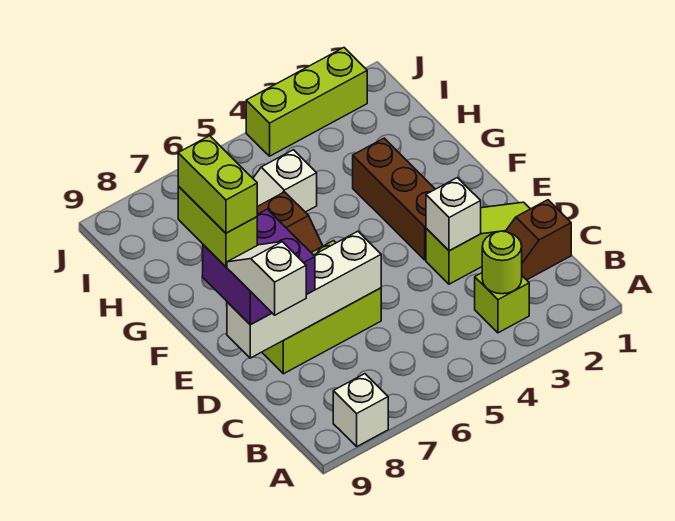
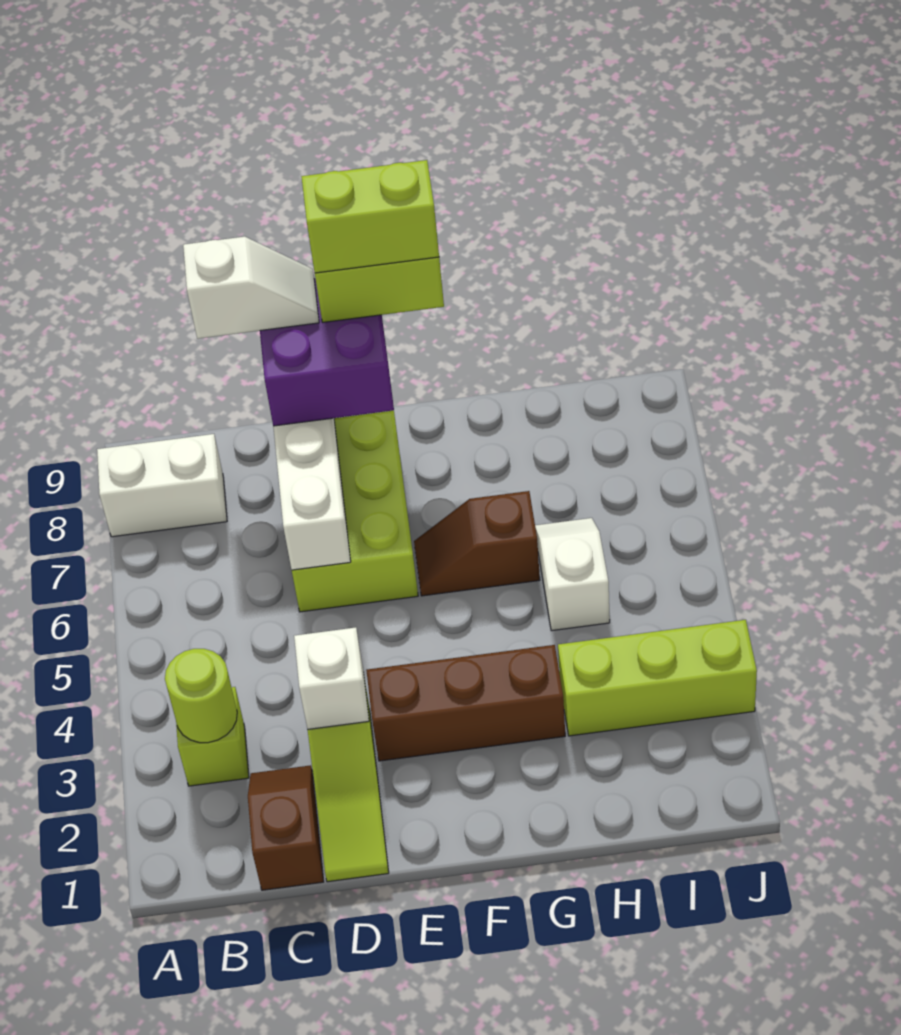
white brick A8 level 1 -> white brick A8:B8 level 1
lime brick J2:J4 level 1 -> lime brick H3:J3 level 1

